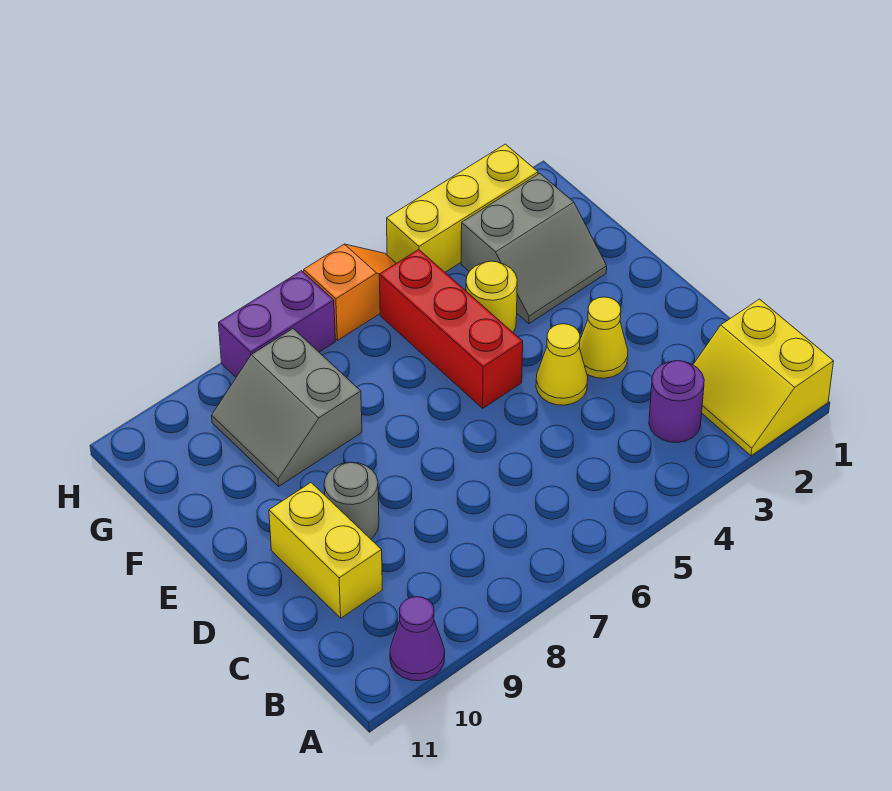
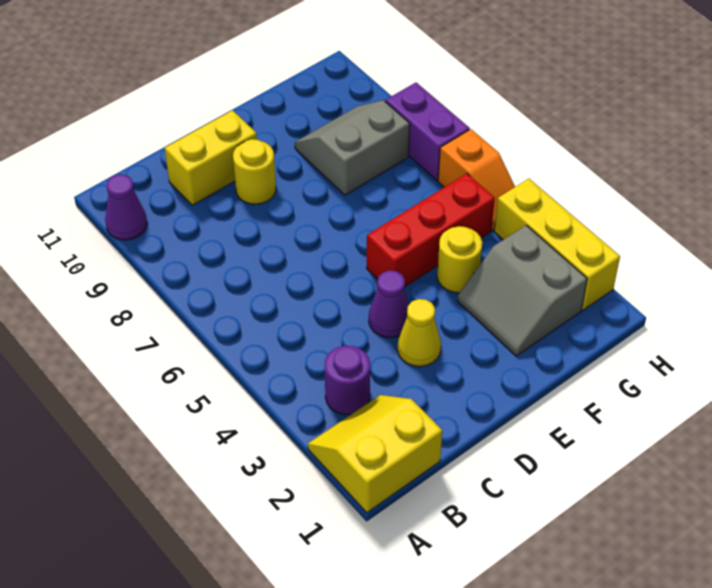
yellow cone D4 level 1 -> purple cone D4 level 1
grey round brick D9 level 1 -> yellow round brick D9 level 1

